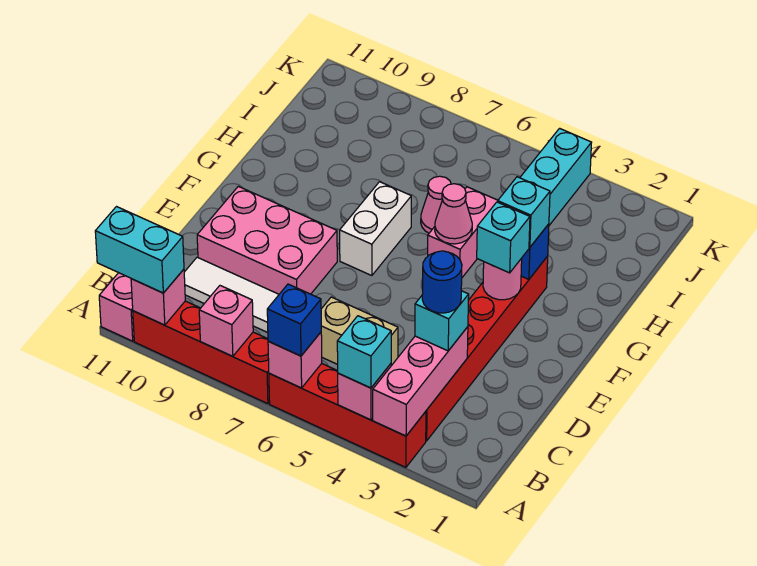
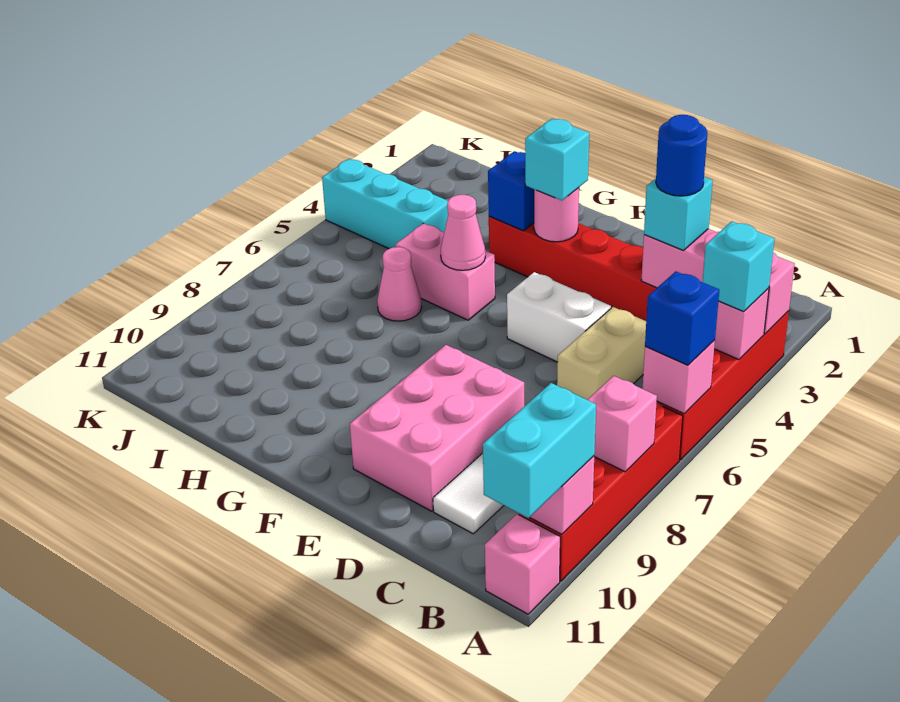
white brick F7:G7 level 1 -> white brick D5:E5 level 1
cyan brick G3 level 3 -> none

